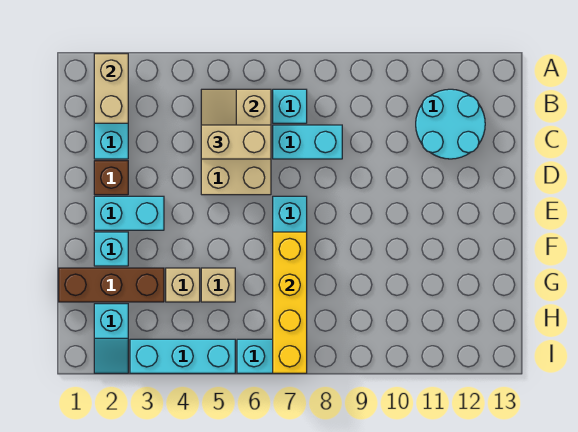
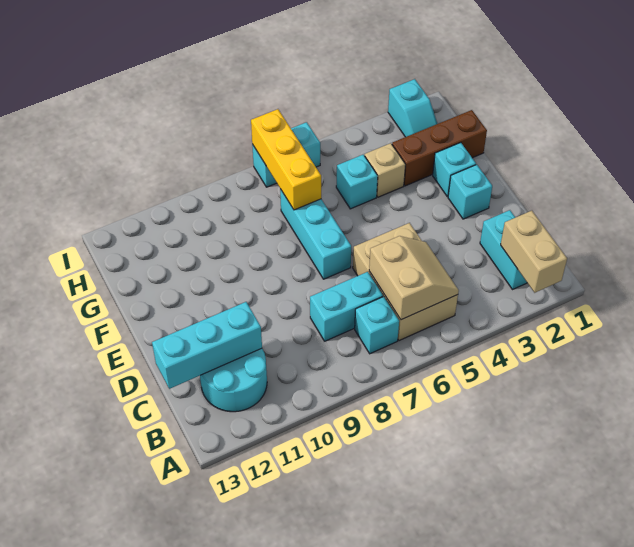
tan brick C5:C6 level 3 -> none
brown brick D2 level 1 -> none
cyan brick E2:E3 level 1 -> cyan brick E2 level 1
yellow brick F7:I7 level 2 -> yellow brick G7:I7 level 2
tan brick G5 level 1 -> cyan brick G5 level 1
cyan slope H2:I2 level 1 top H -> cyan slope H2:I2 level 1 top I
cyan brick I3:I5 level 1 -> cyan brick C11:C13 level 2

